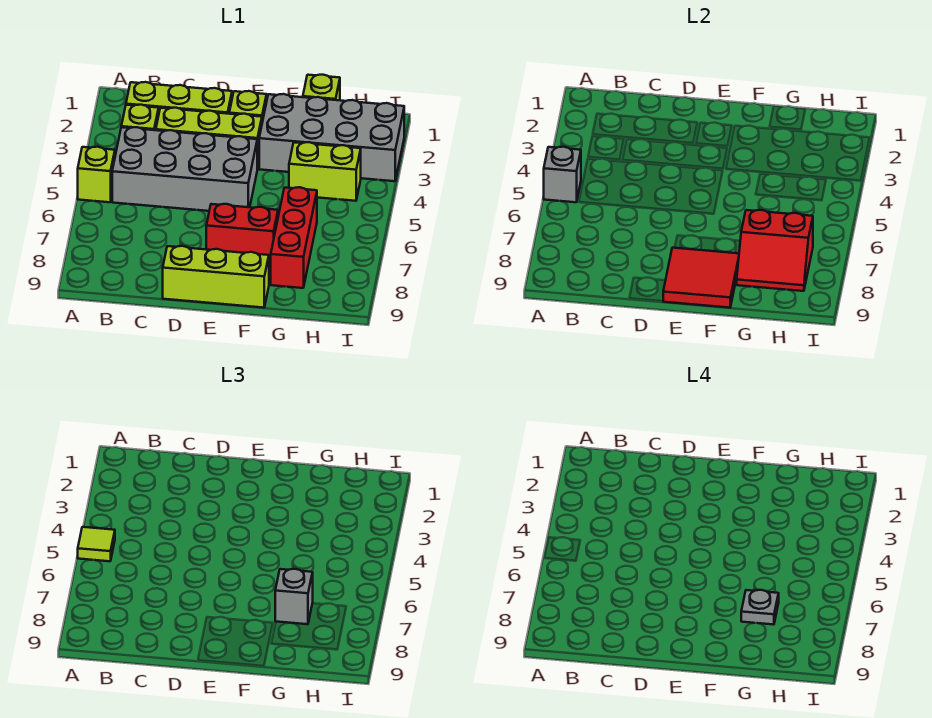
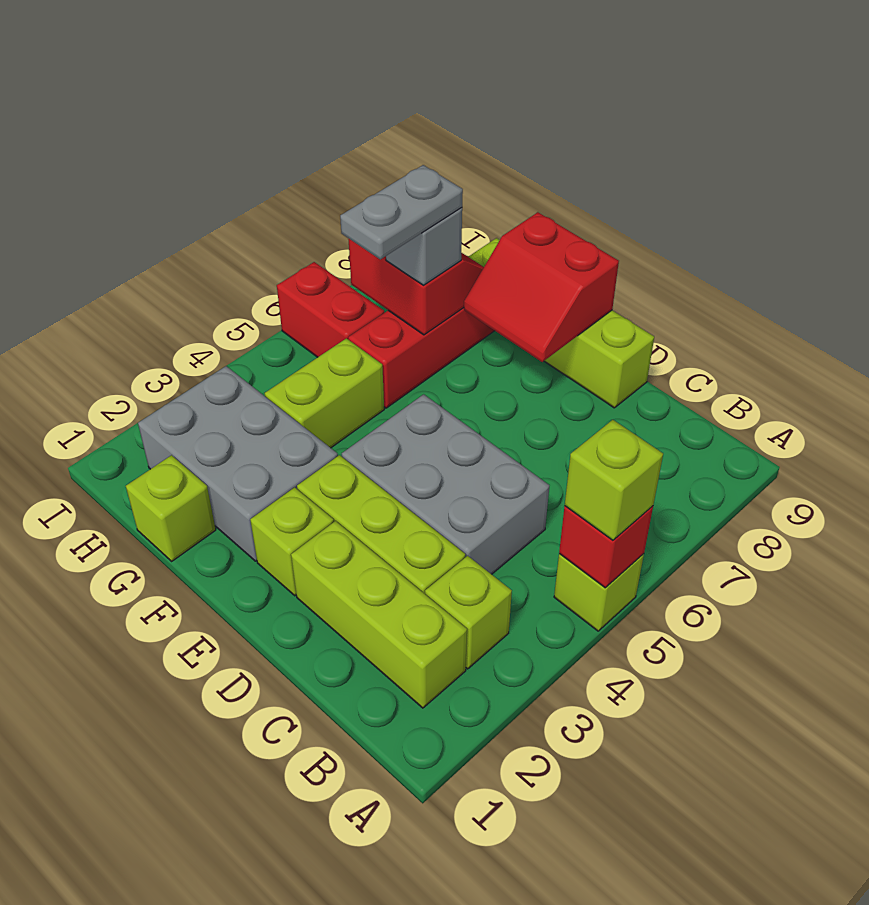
grey brick A5 level 2 -> red brick A5 level 2
lime tile A5 level 3 -> lime brick A5 level 3
grey brick B4:E5 level 1 -> grey brick C4:E5 level 1
lime brick D9:F9 level 1 -> lime brick D9:G9 level 1
red brick E7:F7 level 1 -> red brick H6:I6 level 1
red tile E8:F9 level 2 -> red slope E8:F9 level 2 top 9
grey brick F2:I3 level 1 -> grey brick F2:H3 level 1
lime brick G4:H4 level 1 -> lime brick G4:G5 level 1
grey plate G7 level 4 -> grey plate G6:G7 level 4

